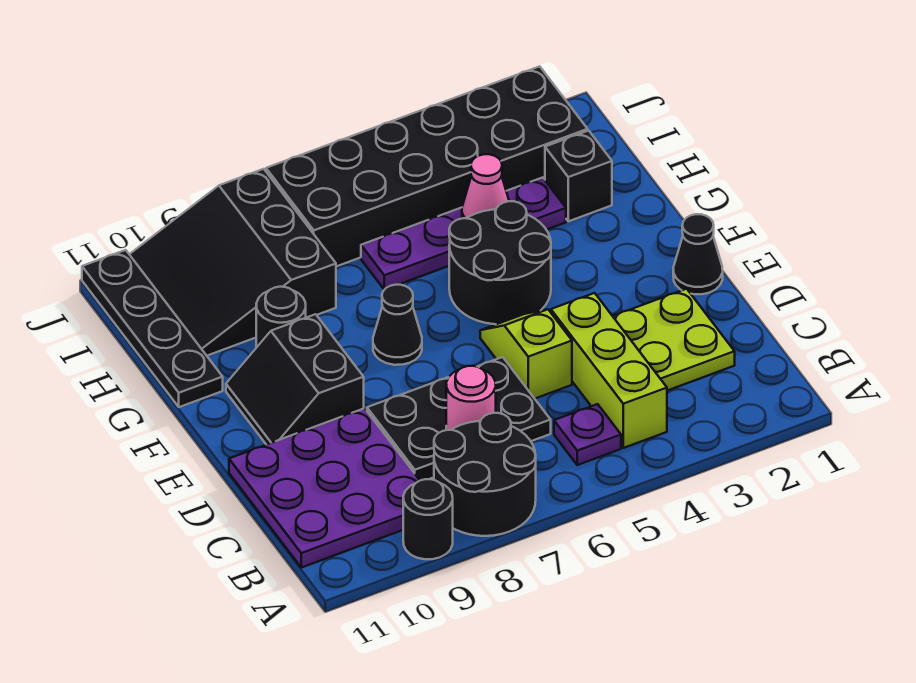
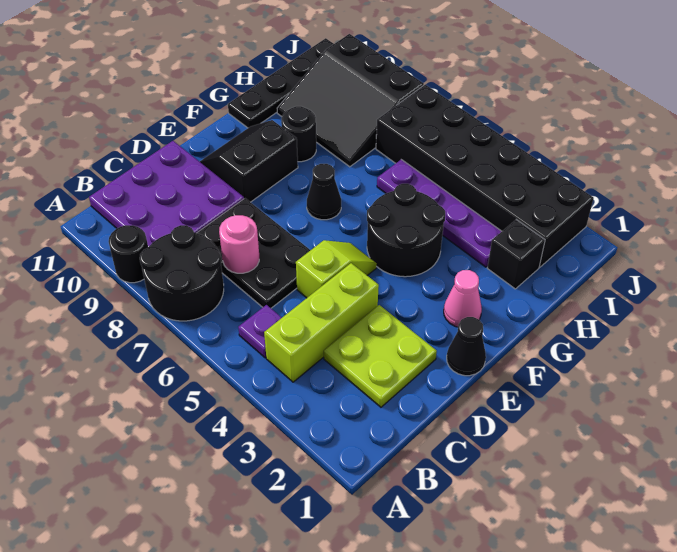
pink cone H4 level 2 -> pink cone F2 level 1
black slope H8:J10 level 1 top 8 -> black slope H8:J10 level 1 top J

